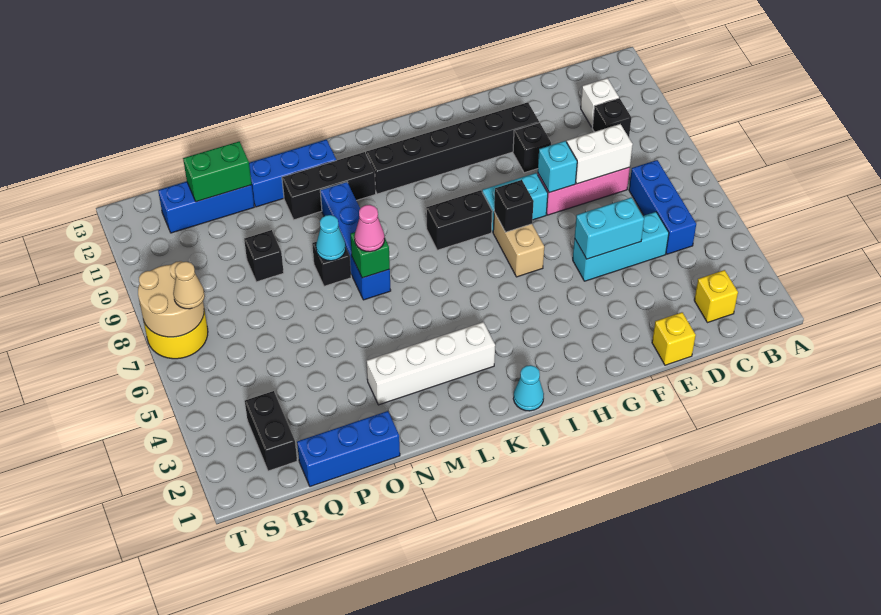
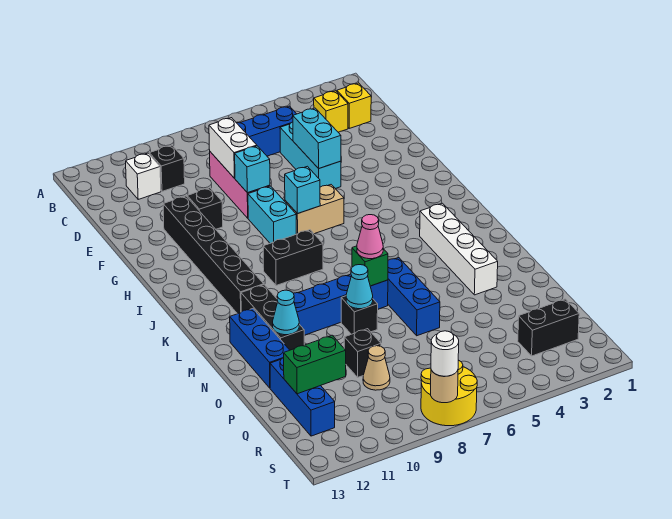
yellow brick E1 level 1 -> yellow brick C3 level 1
black brick H7 level 2 -> cyan brick H7 level 2
black brick I8:J8 level 1 -> black brick J8:J9 level 1
cyan cone J1 level 1 -> cyan cone N11 level 2
blue brick O1:Q1 level 1 -> blue brick M6:O6 level 1
green brick P12:Q12 level 2 -> green brick Q11:Q12 level 2
tan round brick S7:T8 level 2 -> tan round brick T8 level 2
tan cone S7 level 3 -> tan cone Q9 level 1
none -> white round brick T8 level 3

